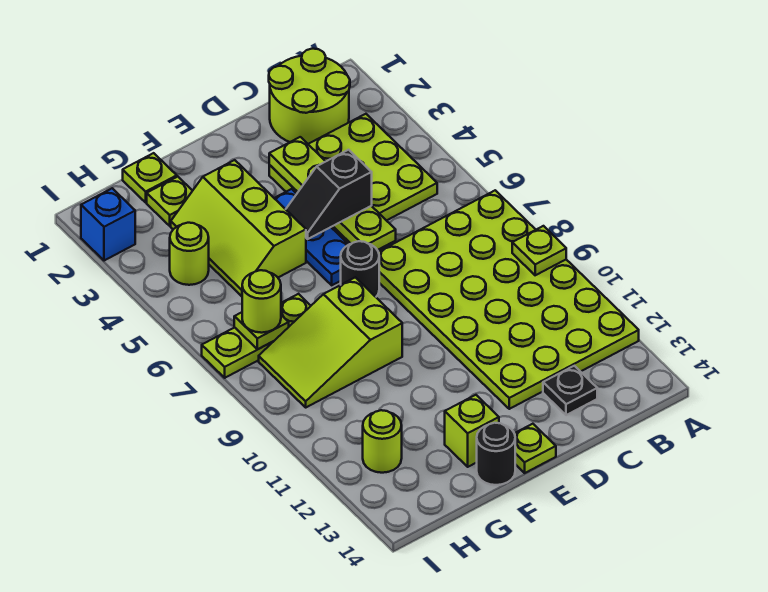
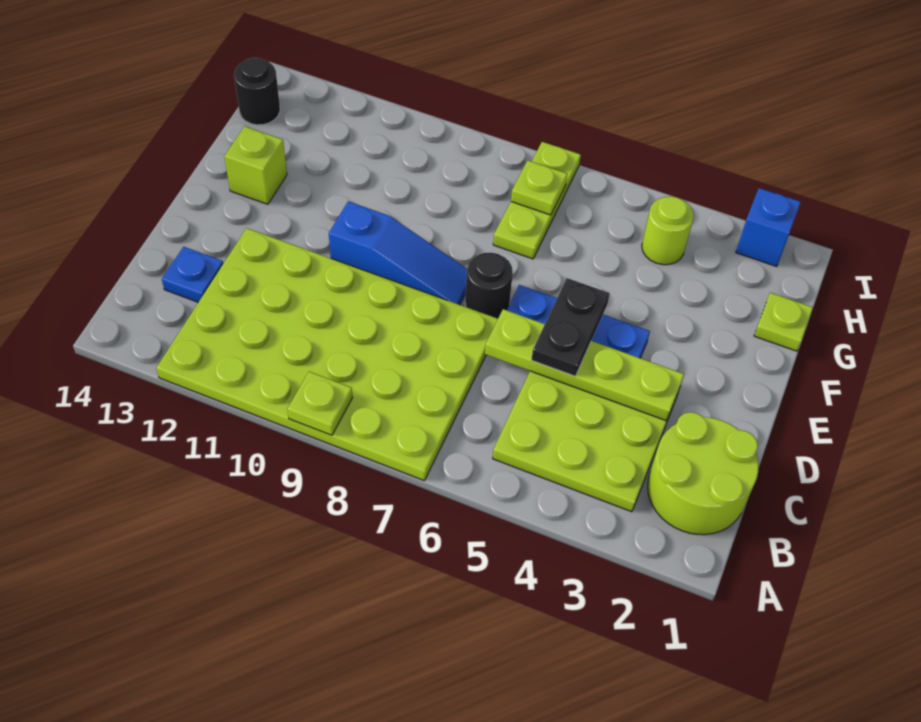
black plate C13 level 1 -> blue plate C13 level 1
black slope D5:E5 level 3 top D -> black plate D5:E5 level 3
none -> blue slope E8:E10 level 1 top 10
lime plate E14 level 1 -> none
lime slope F3:G5 level 1 top F -> none
lime slope F8:H9 level 1 top F -> none
black round brick F14 level 1 -> black round brick H14 level 1
lime plate G2 level 1 -> none
lime round brick H7 level 3 -> none
lime round brick H12 level 1 -> none

